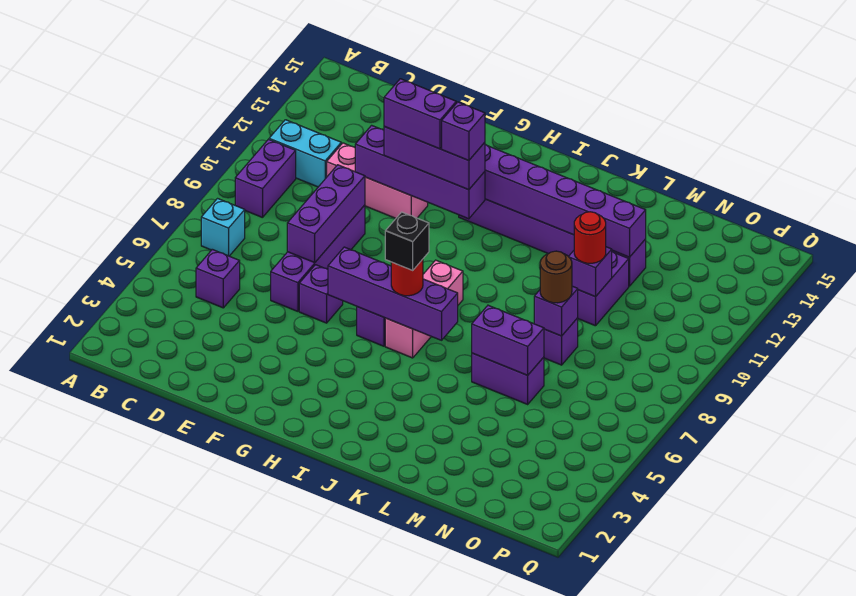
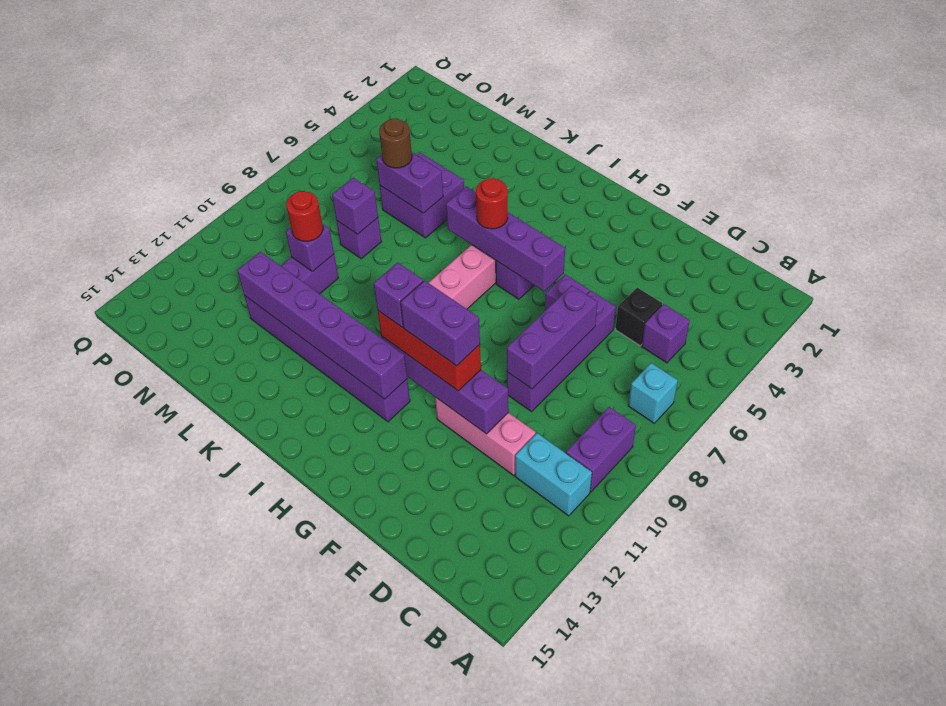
purple brick F11:H11 level 3 -> red brick F11:H11 level 3
black brick I6 level 4 -> black brick D5 level 1
purple brick L6:M6 level 1 -> purple brick L5:M6 level 1
brown round brick M8 level 3 -> brown round brick M6 level 3

